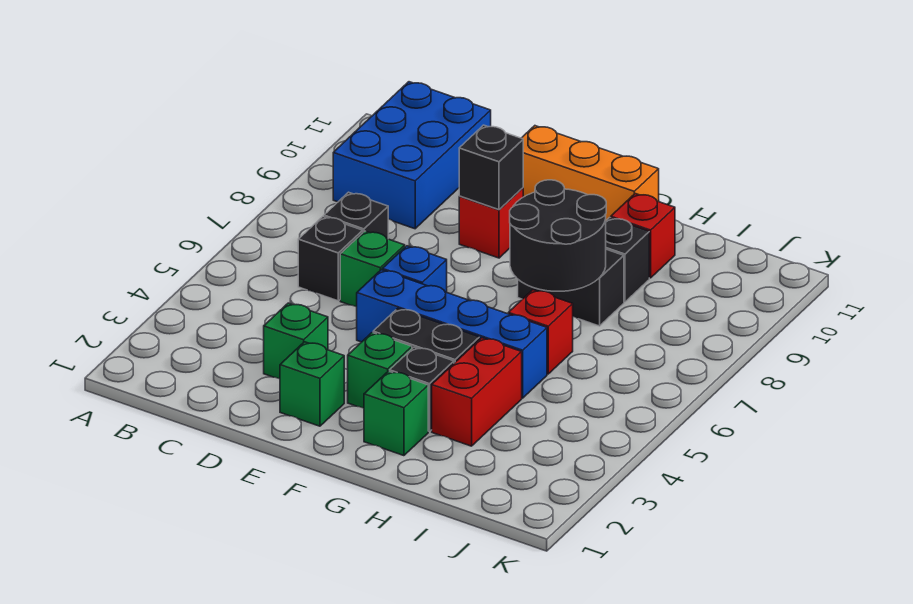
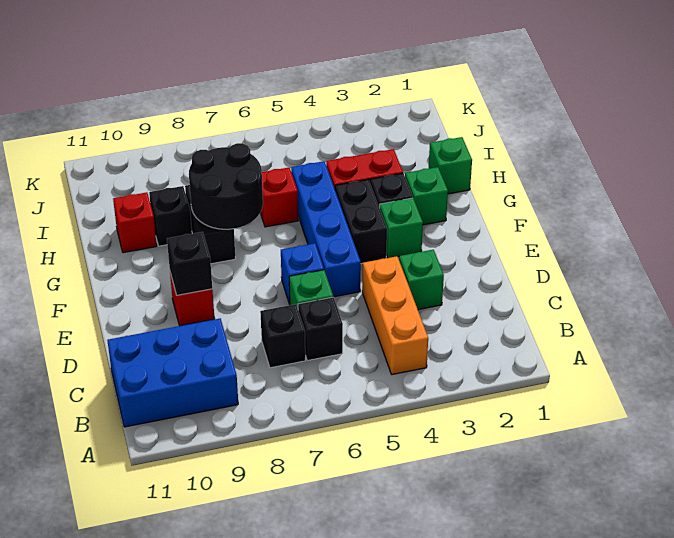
green brick E2 level 1 -> green brick H1 level 1
orange brick E11:G11 level 1 -> orange brick B4:D4 level 1

